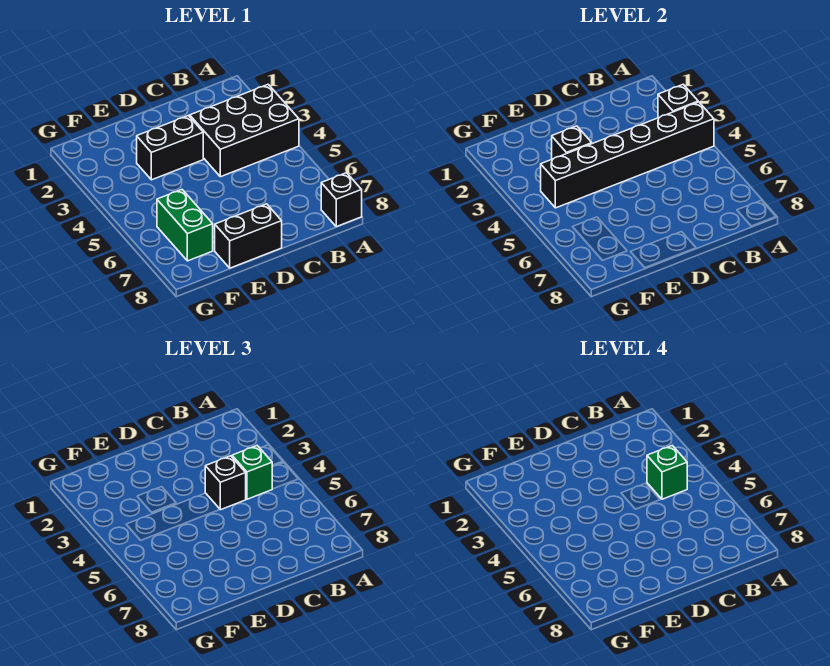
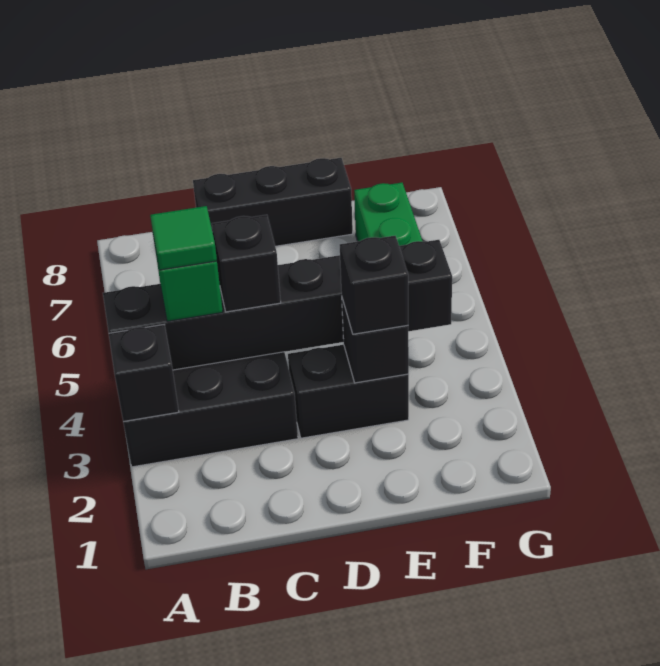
black brick A8 level 1 -> black brick E3 level 3
green brick B4 level 4 -> green tile B4 level 4
black brick D8:E8 level 1 -> black brick C8:E8 level 1

